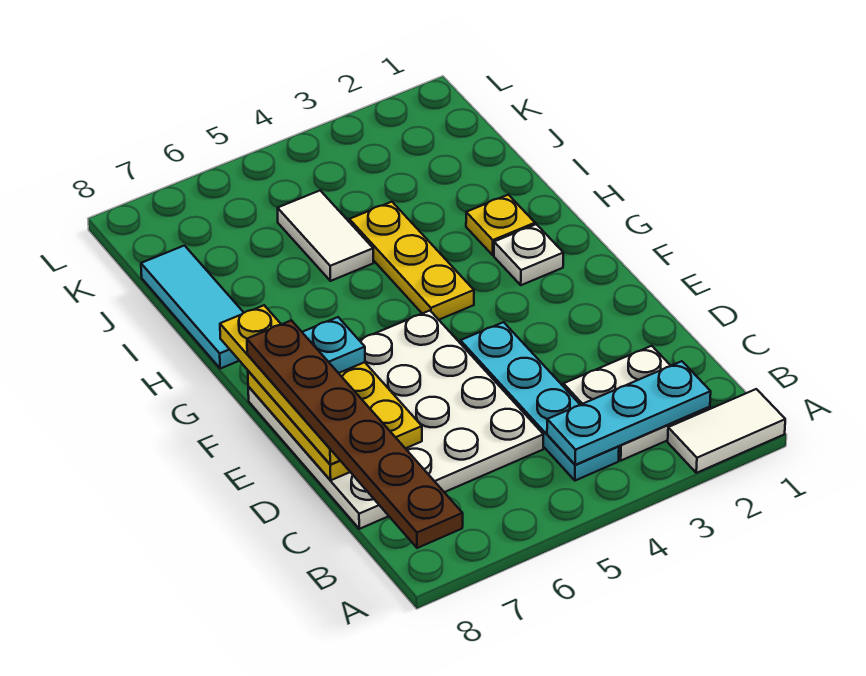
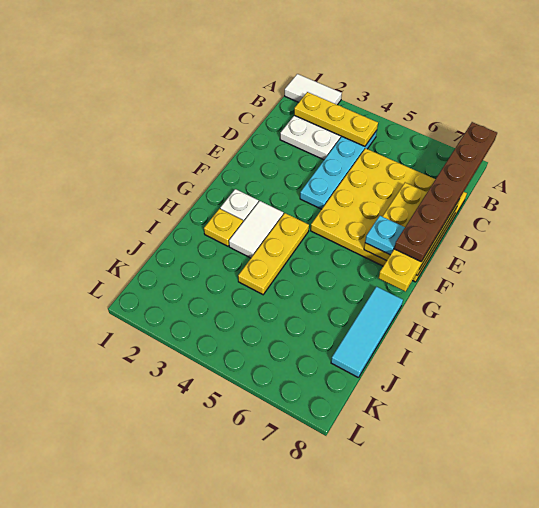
cyan plate B2:B4 level 2 -> yellow plate B2:B4 level 2
white plate C5:F8 level 1 -> yellow plate C5:F8 level 1
white tile I5:J5 level 1 -> white tile G3:H3 level 1

